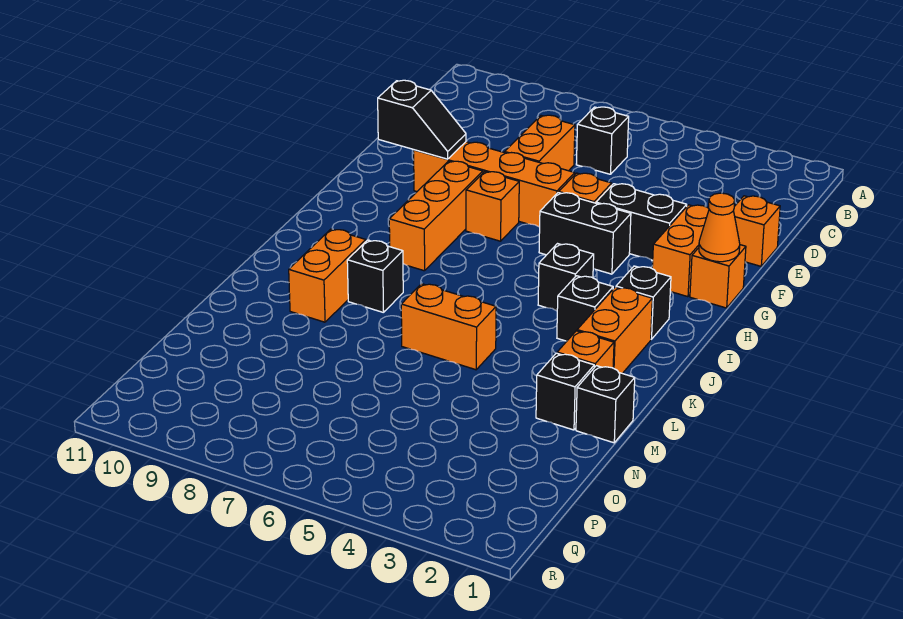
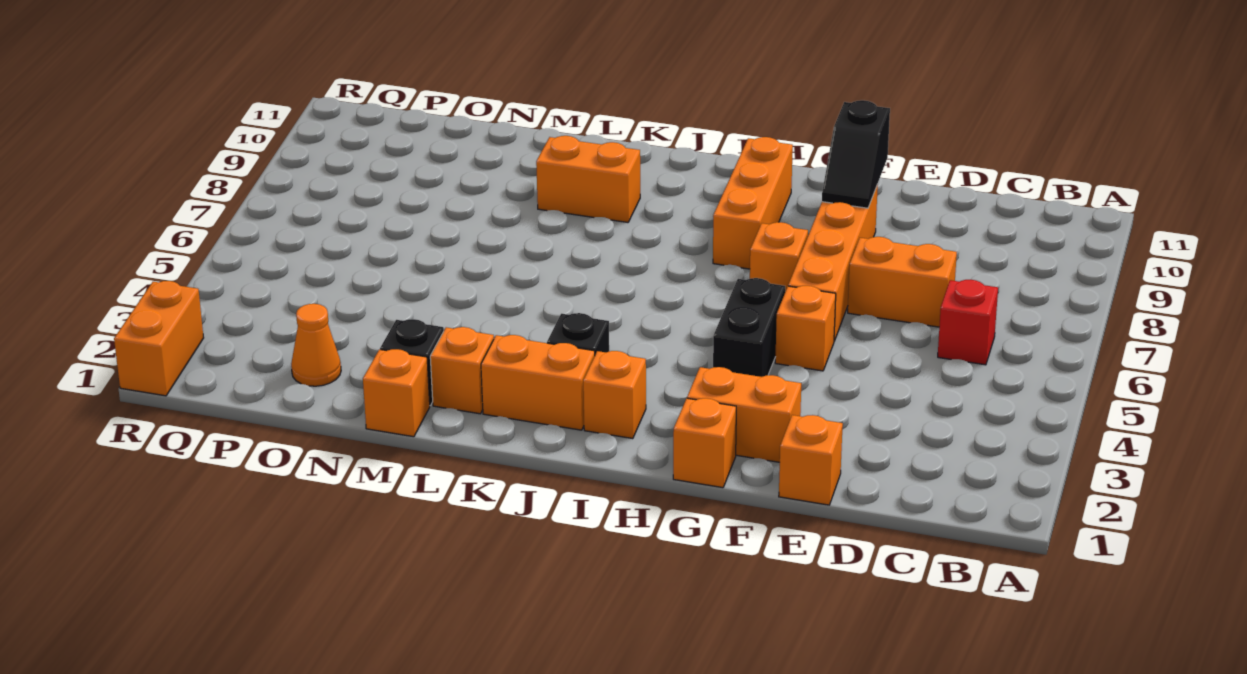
black brick C6 level 1 -> red brick C6 level 1
black brick F3:F4 level 1 -> none
orange cone G1 level 2 -> orange cone O2 level 1
orange brick G8:I8 level 1 -> orange brick H8:H10 level 1
black brick I2 level 1 -> orange brick I2 level 1
black brick I4 level 1 -> none
black brick K8 level 1 -> none
orange brick L5:L6 level 1 -> orange brick R1:R2 level 1
black brick M1 level 1 -> orange brick M1 level 1

